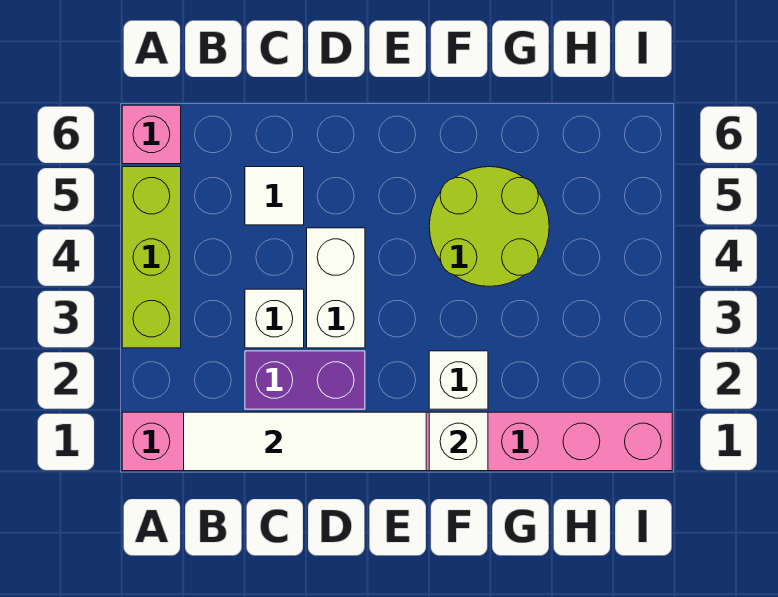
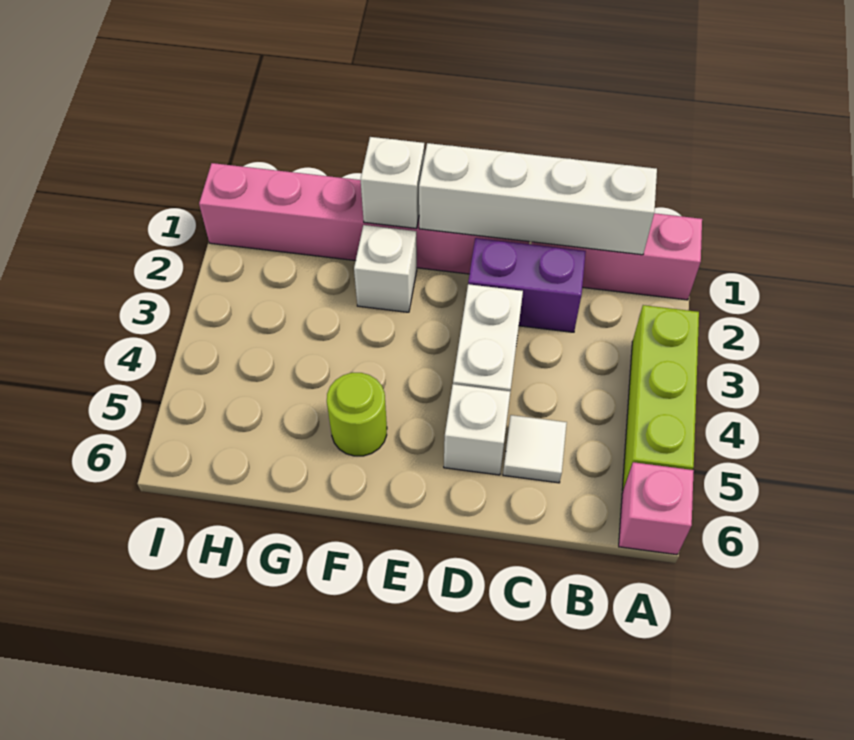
white tile B1:E1 level 2 -> white brick B1:E1 level 2
white brick C3 level 1 -> white brick D5 level 1
lime round brick F4:G5 level 1 -> lime round brick F5 level 1

